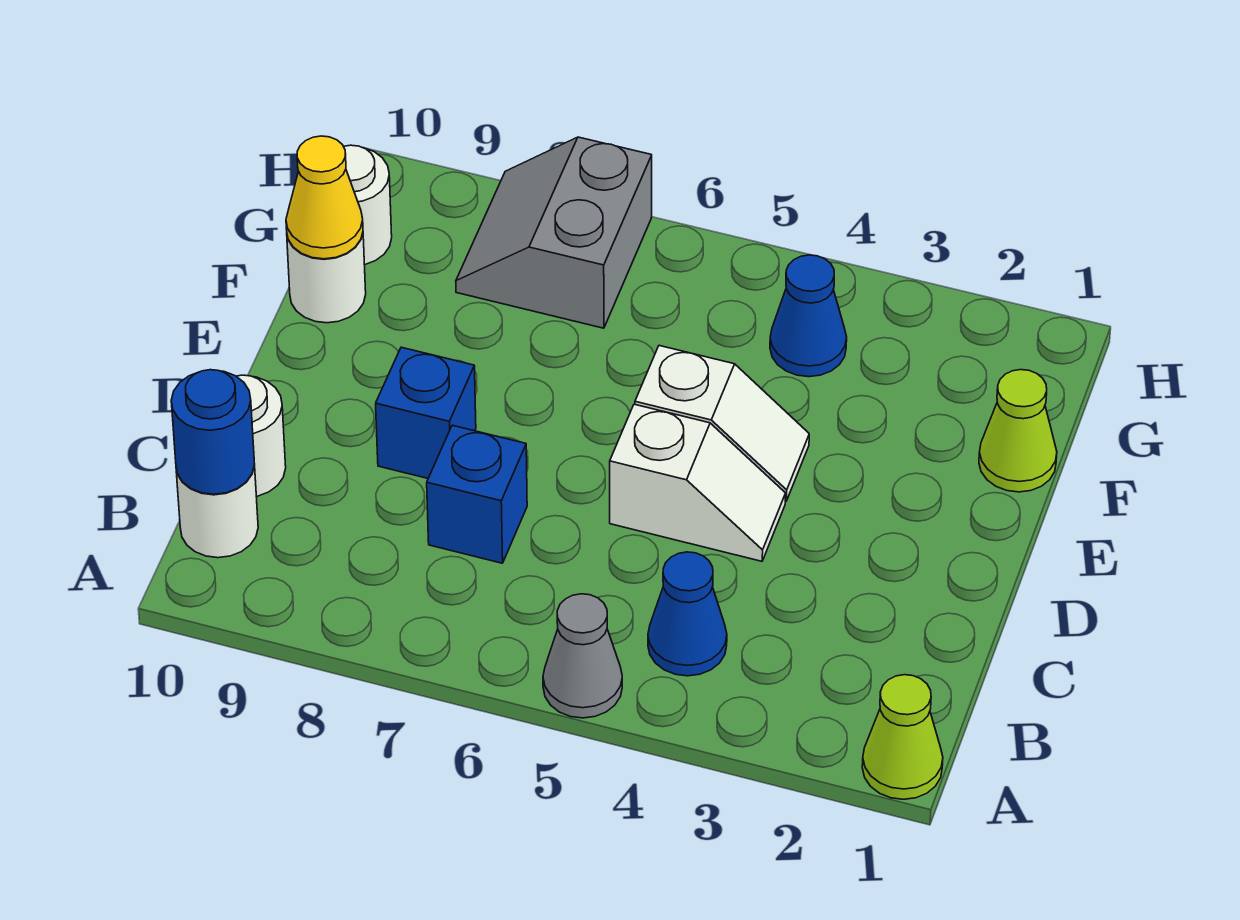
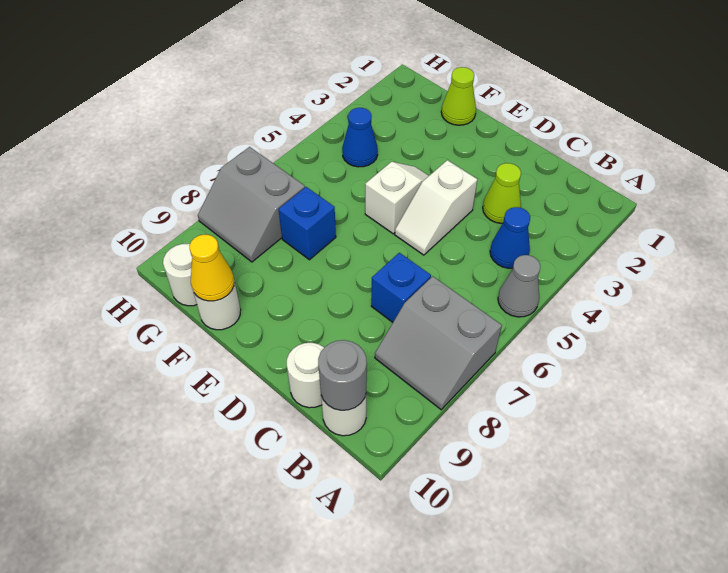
lime cone A1 level 1 -> lime cone C3 level 1
none -> grey slope A7:B8 level 1 top 7
blue round brick B10 level 2 -> grey round brick B10 level 2
white slope D4:D5 level 1 top 5 -> white slope D4:D5 level 1 top 4
blue brick D8 level 1 -> blue brick F7 level 1

